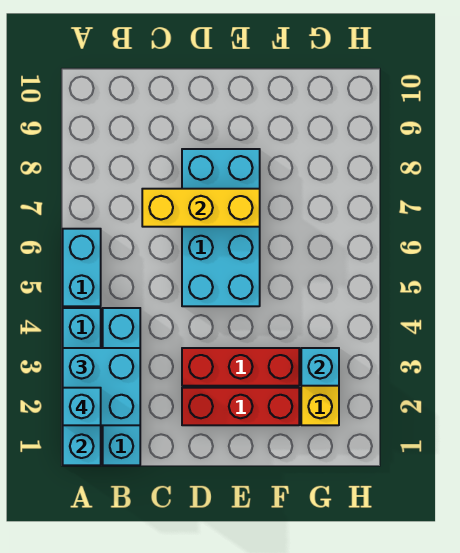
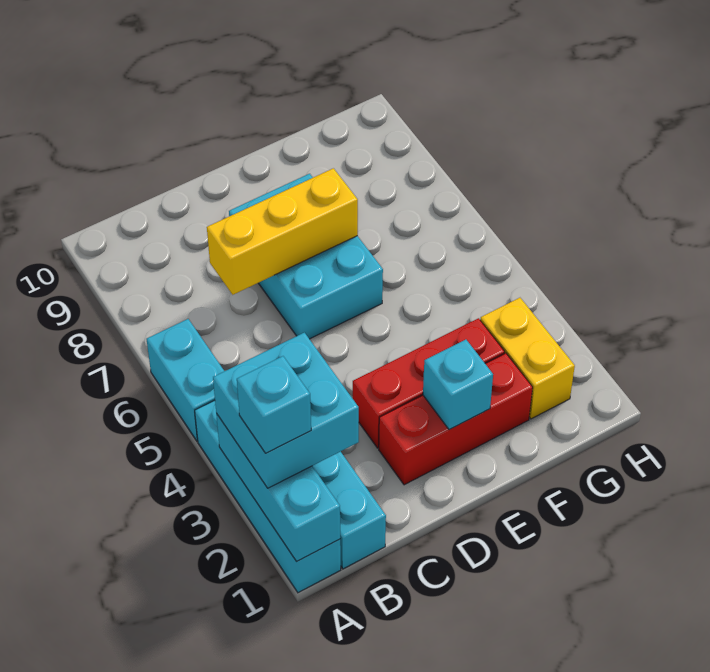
cyan brick D5:E8 level 1 -> cyan brick D6:E8 level 1
cyan brick G3 level 2 -> cyan brick E2 level 2

